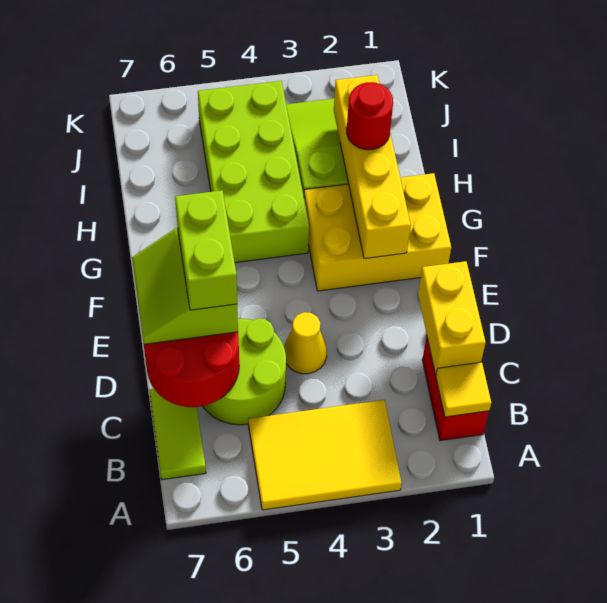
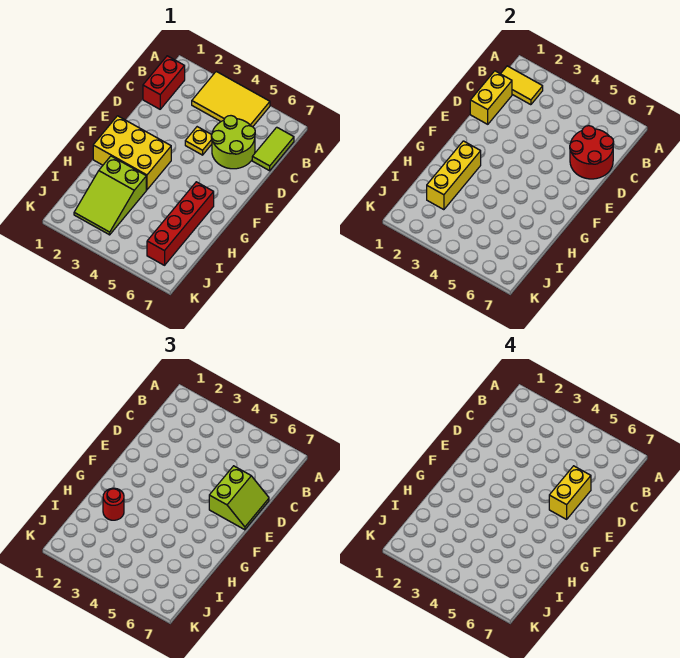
yellow tile B1 level 2 -> yellow tile B1:B2 level 2
yellow cone D4 level 1 -> yellow plate D4 level 1
lime brick D6:E6 level 4 -> yellow brick D6:E6 level 4
yellow brick F2:I2 level 2 -> yellow brick G2:I2 level 2
lime brick G4:J5 level 1 -> none
none -> red brick G6:J6 level 1

